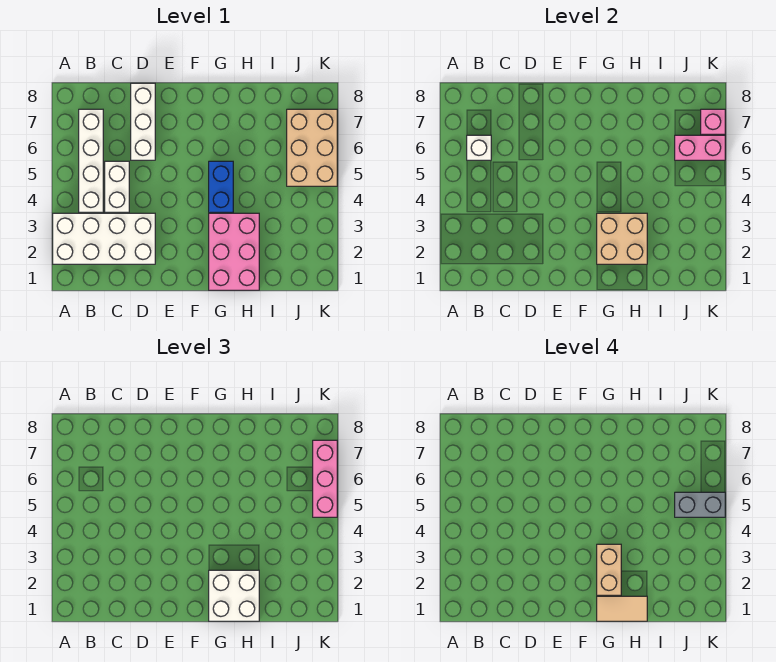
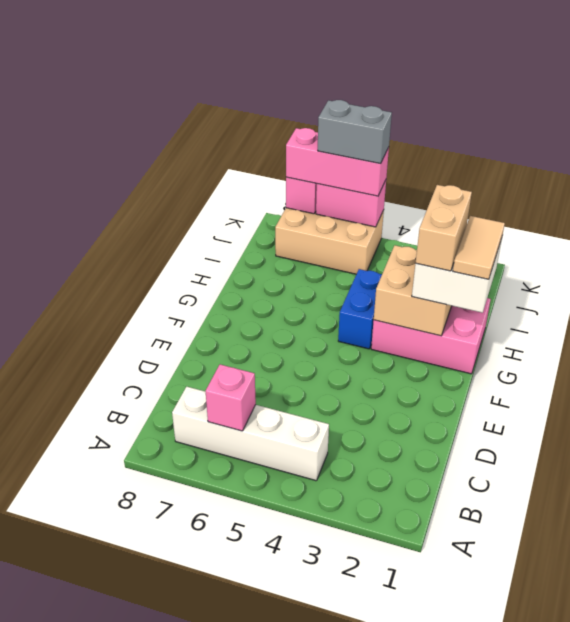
white brick A2:D3 level 1 -> none
white brick B6 level 2 -> pink brick B6 level 2
white brick C4:C5 level 1 -> none
white brick D6:D8 level 1 -> none
tan brick G2:G3 level 4 -> tan brick G2:H2 level 4
blue brick G4:G5 level 1 -> blue brick G4:H4 level 1
grey brick J5:K5 level 4 -> grey brick K5:K6 level 4
pink brick J6:K6 level 2 -> pink brick K5:K6 level 2

